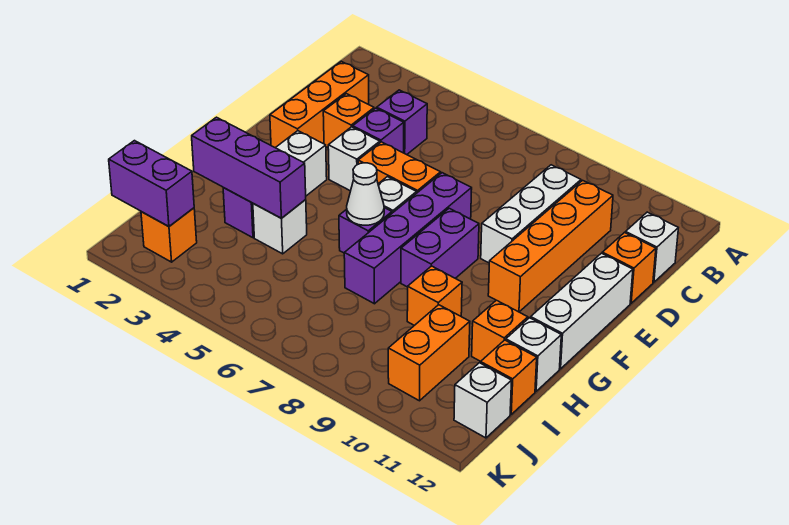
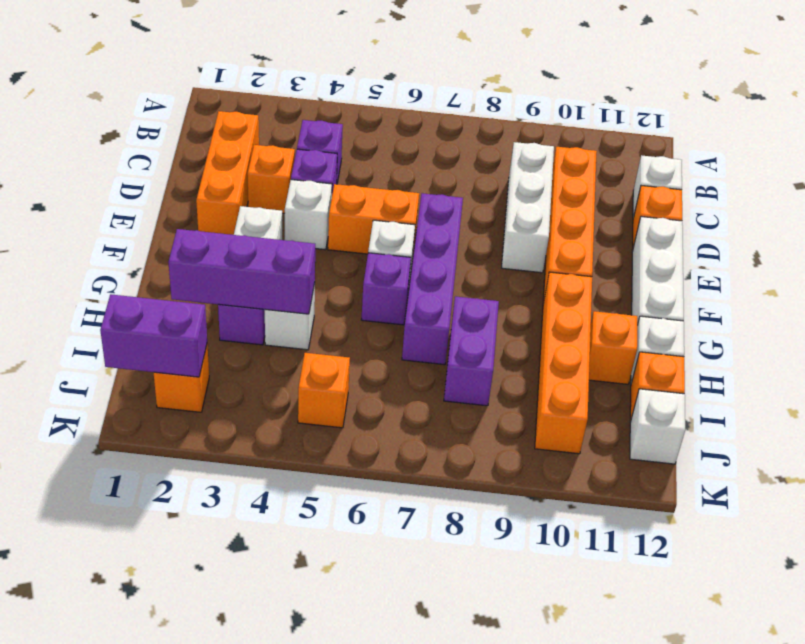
purple brick F8:G8 level 1 -> purple brick H8:I8 level 1
white cone G6 level 2 -> none
orange brick H9 level 1 -> orange brick J5 level 1
orange brick I10:J10 level 1 -> orange brick G10:J10 level 1

